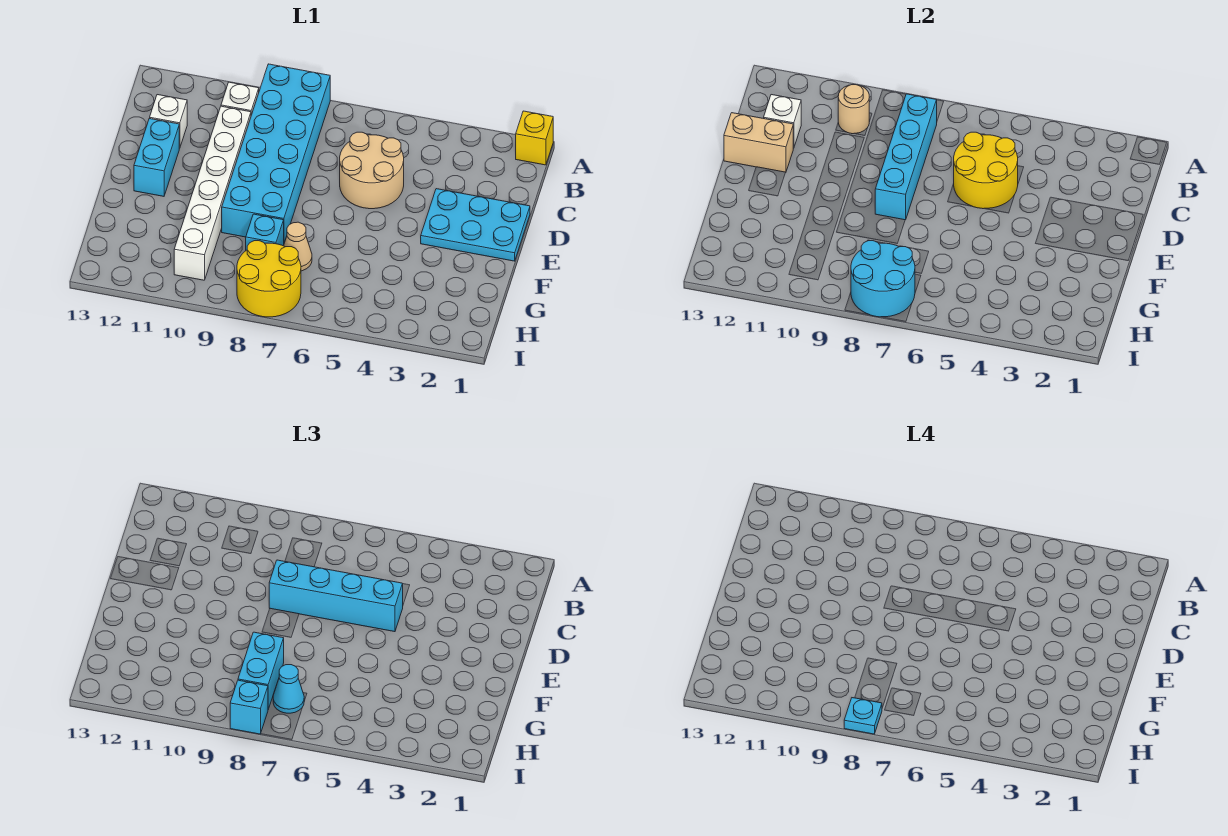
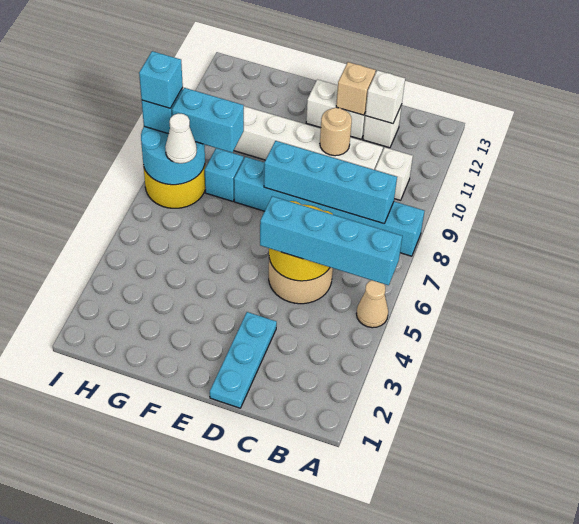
yellow brick A1 level 1 -> none
cyan brick A8:F9 level 1 -> cyan brick A8:F8 level 1
tan round brick B10 level 2 -> tan round brick D10 level 2
cyan plate D1:E3 level 1 -> cyan plate D1:D3 level 1
cyan brick D5:D8 level 3 -> cyan brick A5:D5 level 3
cyan brick D12:E12 level 1 -> white brick D12:E12 level 1
tan brick D12:D13 level 2 -> tan brick D12 level 2
tan cone G7 level 1 -> tan cone A5 level 1
cyan cone H7 level 3 -> white cone H7 level 3
cyan plate I8 level 4 -> cyan brick I8 level 4

